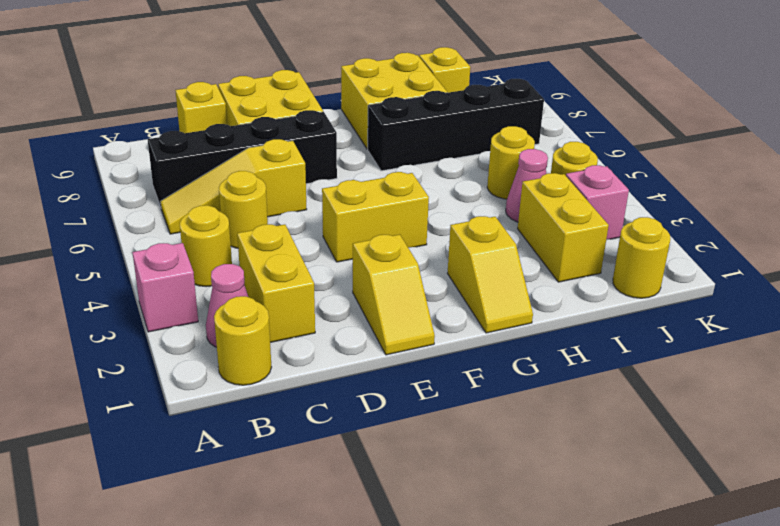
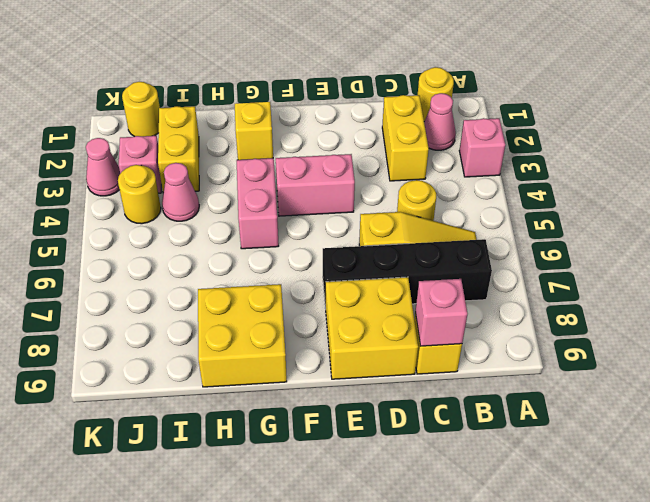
yellow round brick B4 level 1 -> none
none -> pink brick C9 level 2
yellow slope E1:E2 level 1 top 2 -> none
yellow brick E4:F4 level 1 -> pink brick E4:F4 level 1
none -> pink brick G4:G5 level 1
black brick G7:J7 level 1 -> none
yellow round brick I5 level 1 -> none
yellow brick I9 level 1 -> none
none -> pink cone K3 level 1

